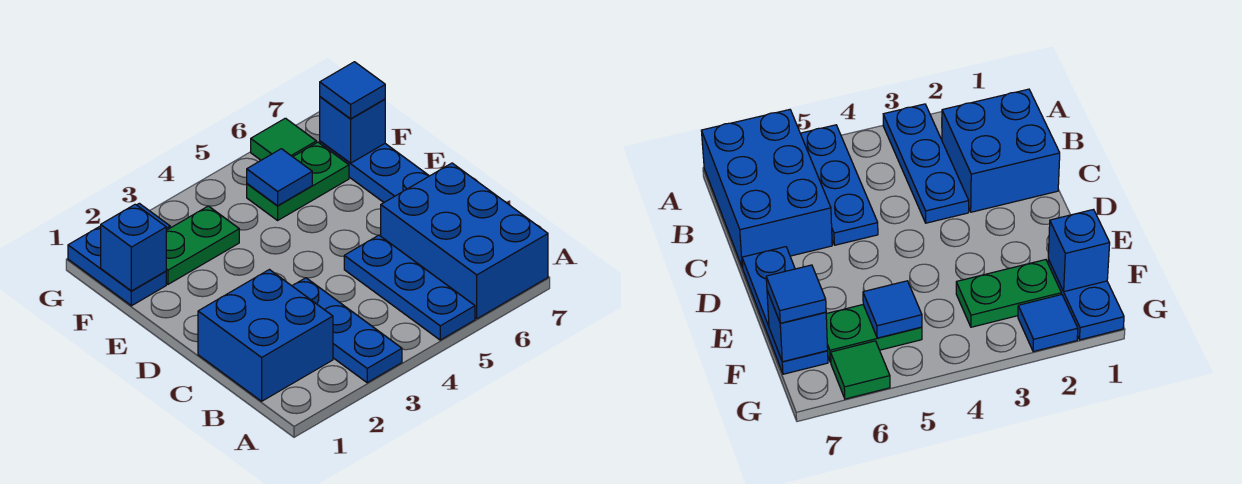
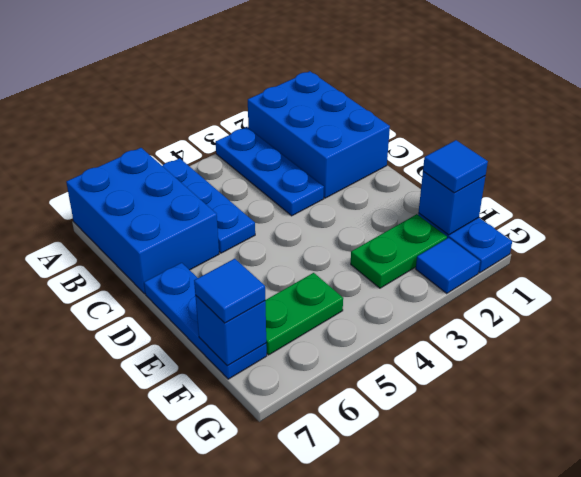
blue brick B1:C2 level 1 -> blue brick A1:C2 level 1
blue tile F5 level 2 -> blue tile F1 level 3
green tile G6 level 1 -> none

